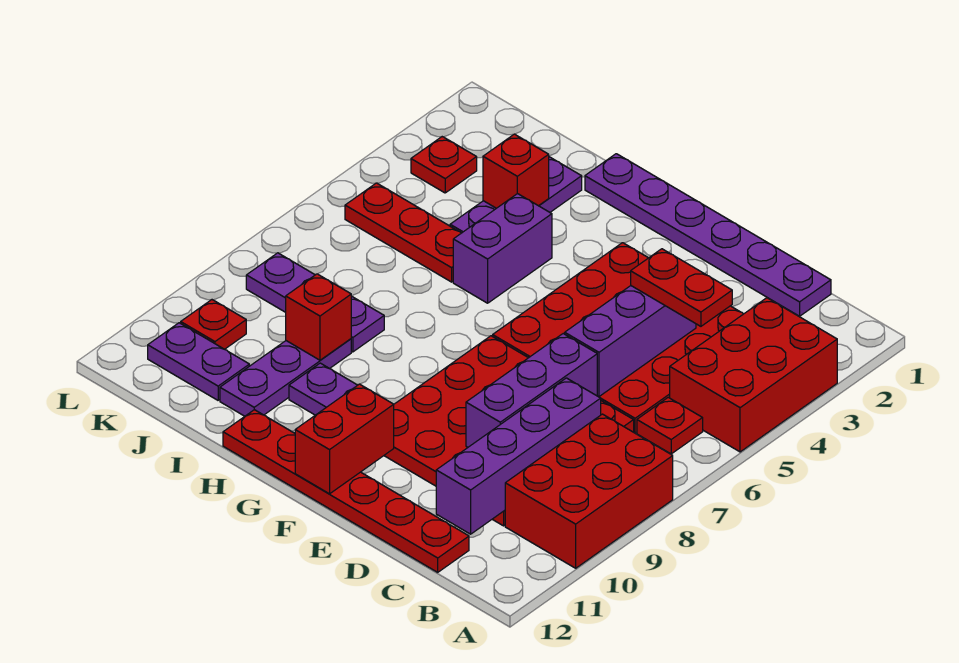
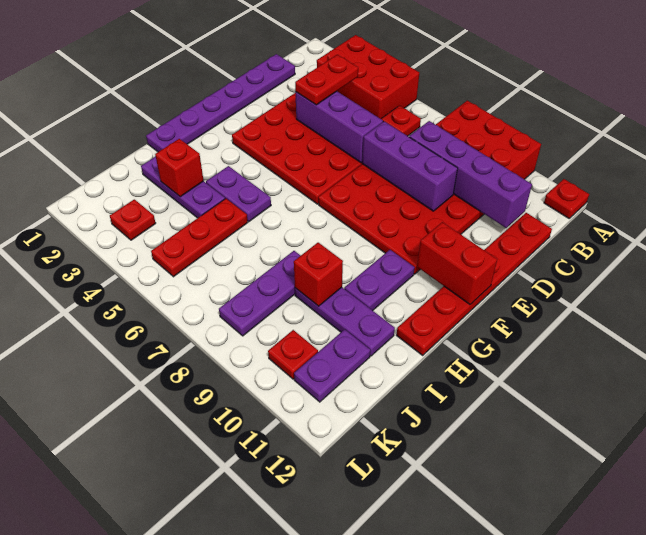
none -> red plate A12 level 1
purple brick H4:H5 level 1 -> purple plate H4:H5 level 1

